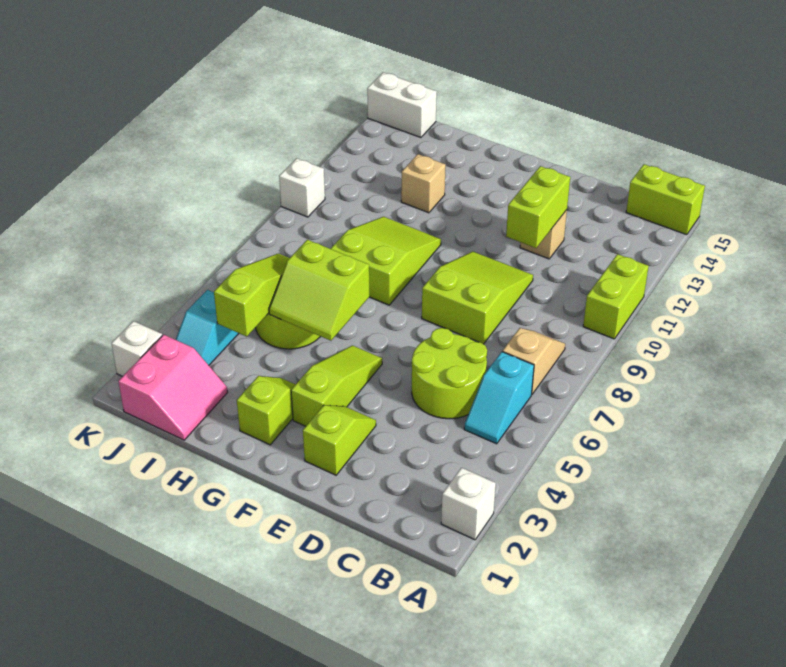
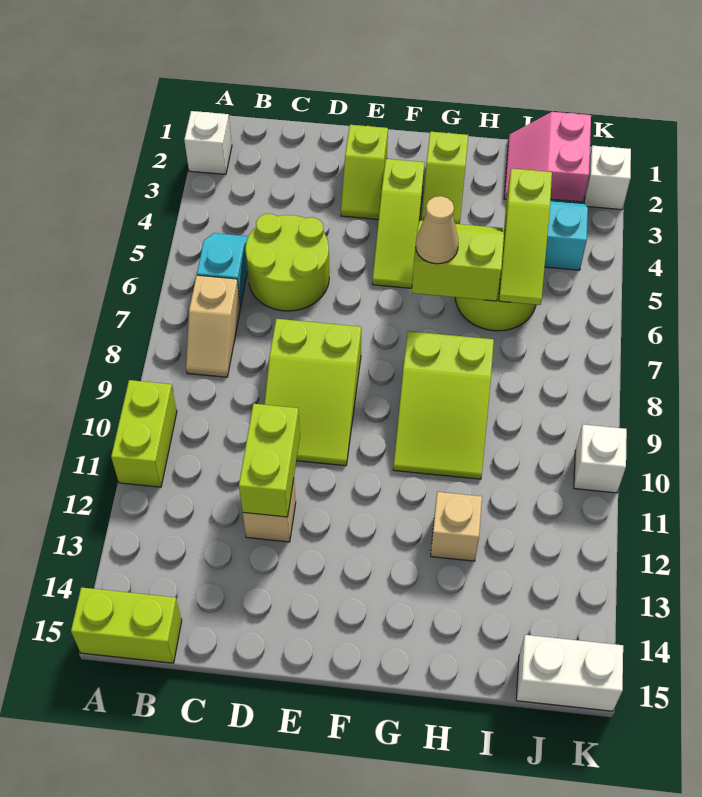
none -> tan cone G6 level 3

